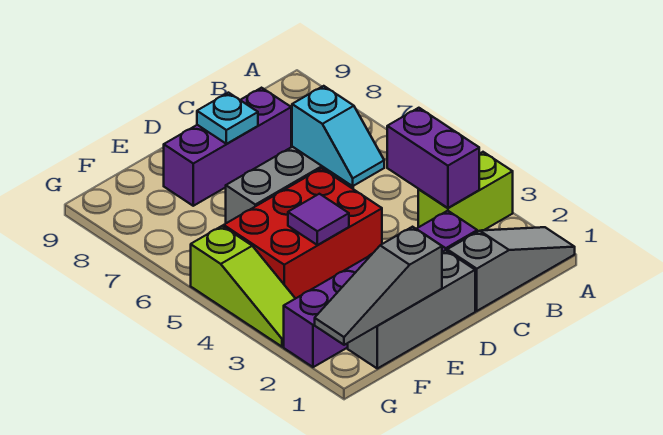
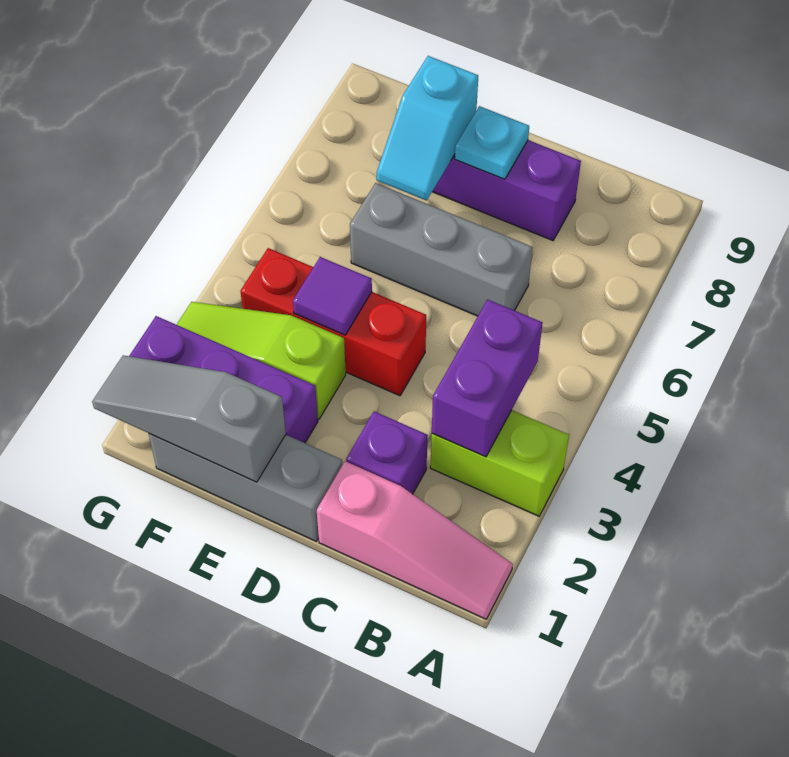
grey slope A1:C1 level 1 top C -> pink slope A1:C1 level 1 top C
cyan slope C5:C6 level 2 top 6 -> cyan slope E7:E8 level 2 top 8
red brick D4:F5 level 1 -> red brick D4:F4 level 1
lime slope G3:G5 level 1 top 5 -> lime slope E3:G3 level 1 top E

